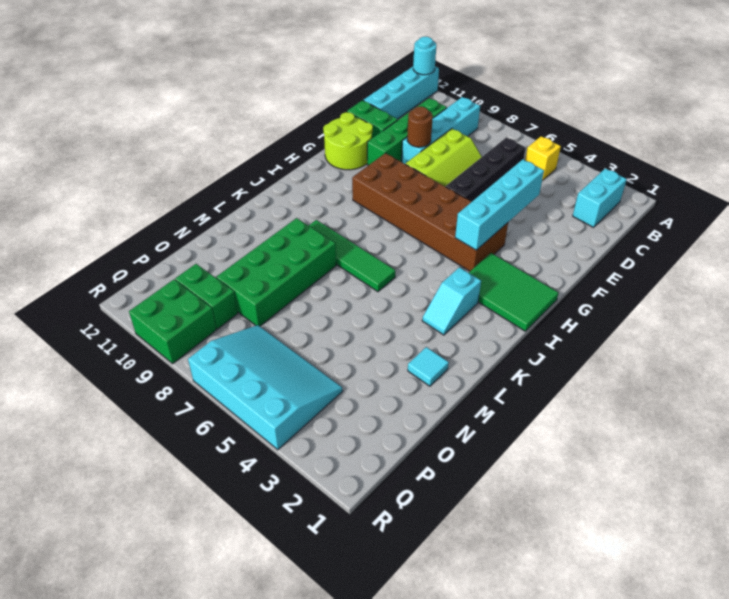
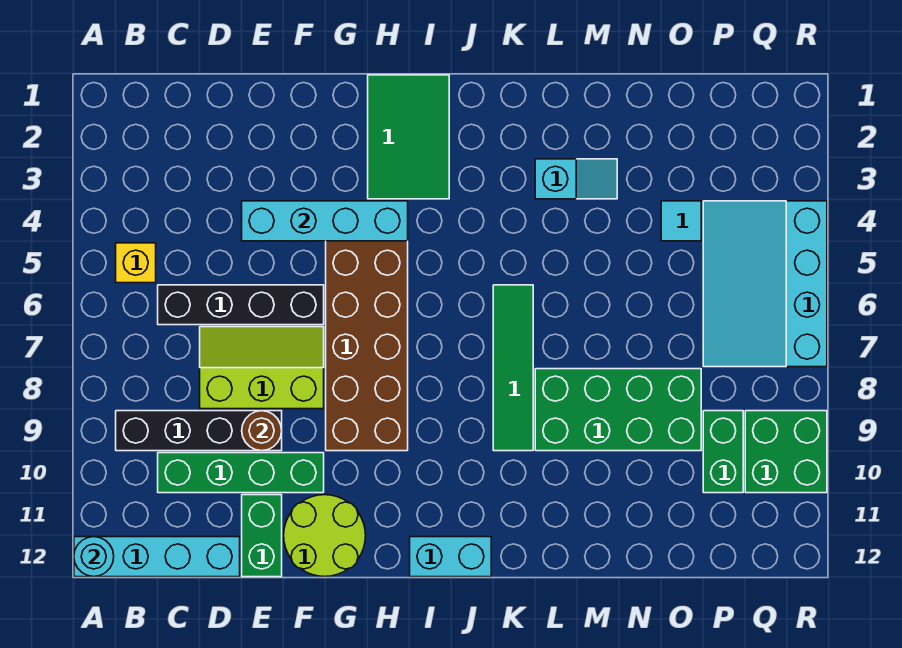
cyan brick B2:C2 level 1 -> cyan brick I12:J12 level 1
cyan brick B9:E9 level 1 -> black brick B9:E9 level 1
cyan slope J3:K3 level 1 top J -> cyan slope L3:M3 level 1 top L
cyan tile M2 level 1 -> cyan tile O4 level 1

